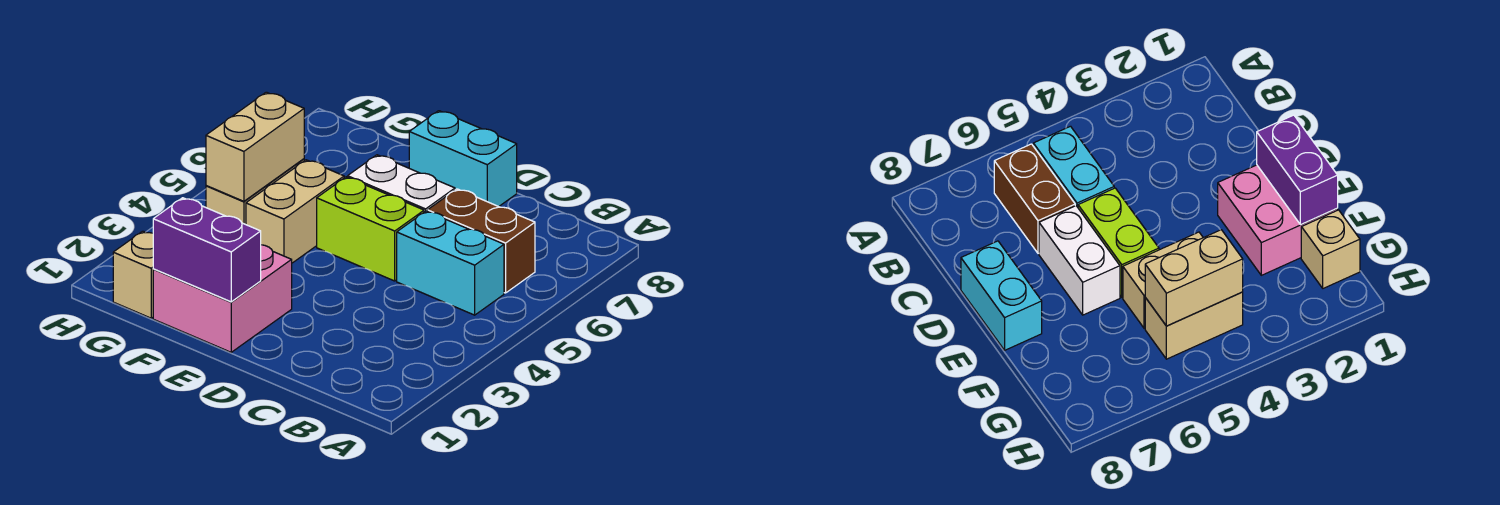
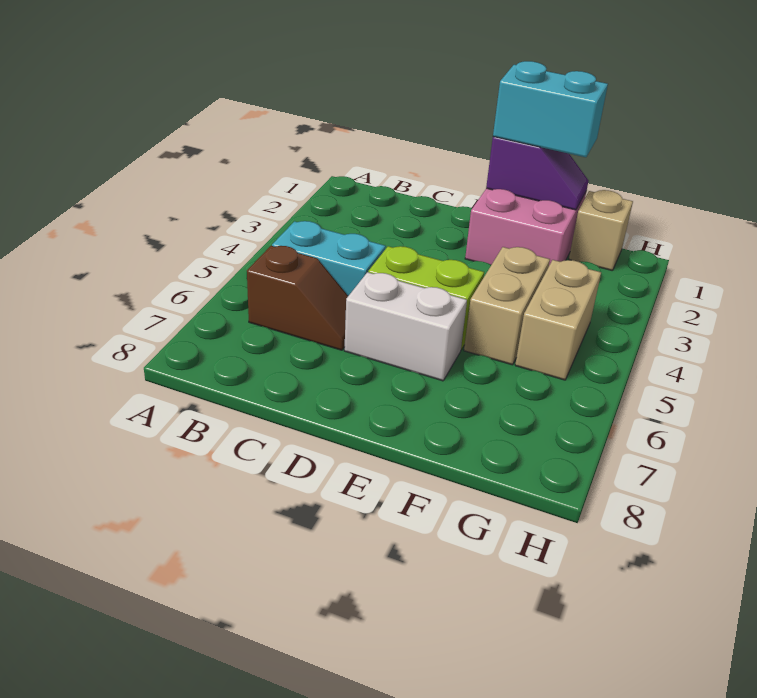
brown brick B6:C6 level 1 -> brown slope B6:C6 level 1 top B
cyan brick D8:E8 level 1 -> cyan brick E1:F1 level 3
purple brick E1:F1 level 2 -> purple slope E1:F1 level 2 top E
tan brick G4:G5 level 2 -> none

